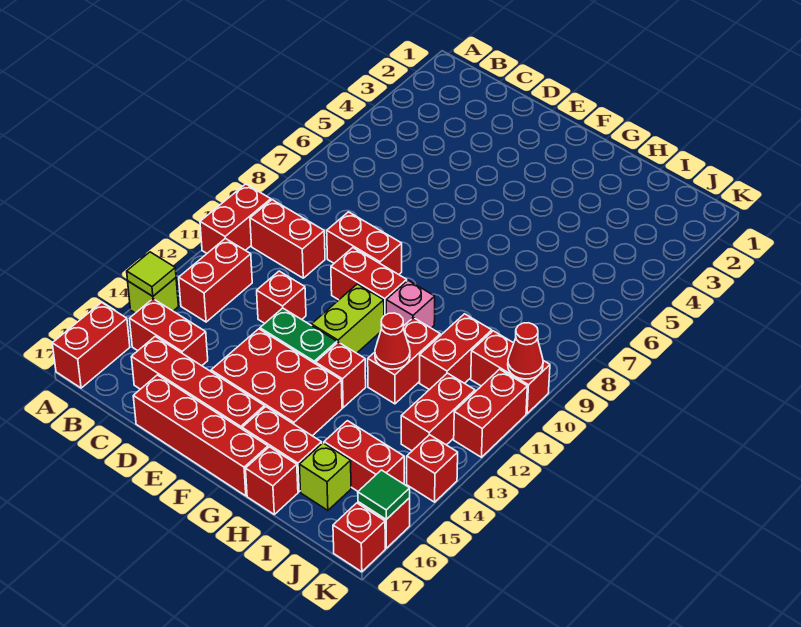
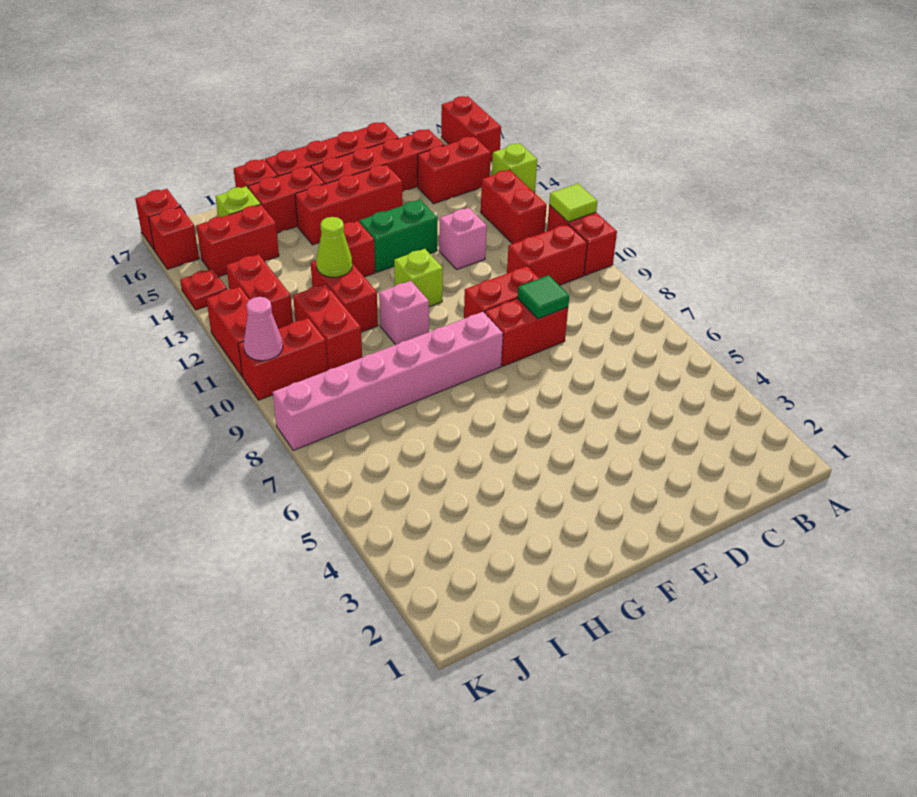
lime tile A14 level 2 -> lime tile A11 level 2
red brick D12 level 1 -> pink brick D12 level 1
red brick E10:F10 level 1 -> red brick D8:E8 level 1
red brick E14:G15 level 1 -> red brick E15:G15 level 1
none -> pink brick F8:K8 level 1
lime brick F11:F12 level 1 -> lime brick F11 level 1
red cone H12 level 2 -> lime cone H12 level 2
red cone K10 level 2 -> pink cone K10 level 2
red brick K14 level 1 -> red plate K14 level 1
green tile K16 level 2 -> green tile D8 level 2

